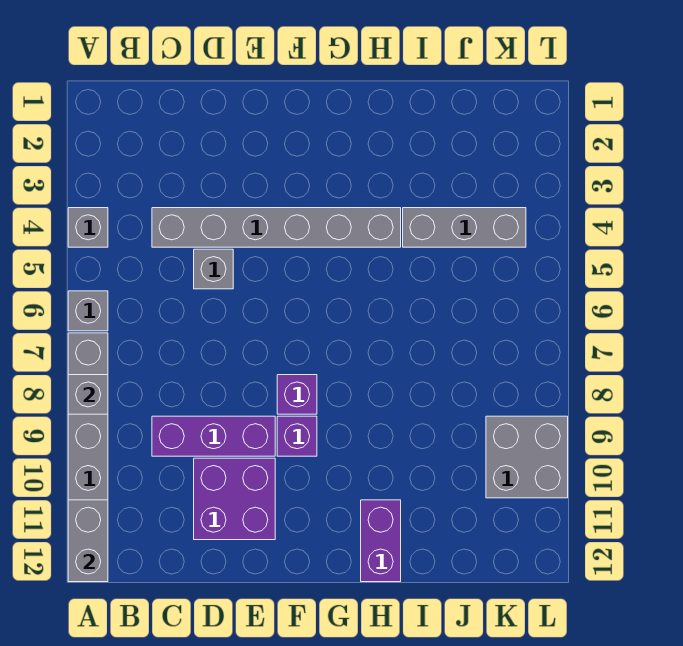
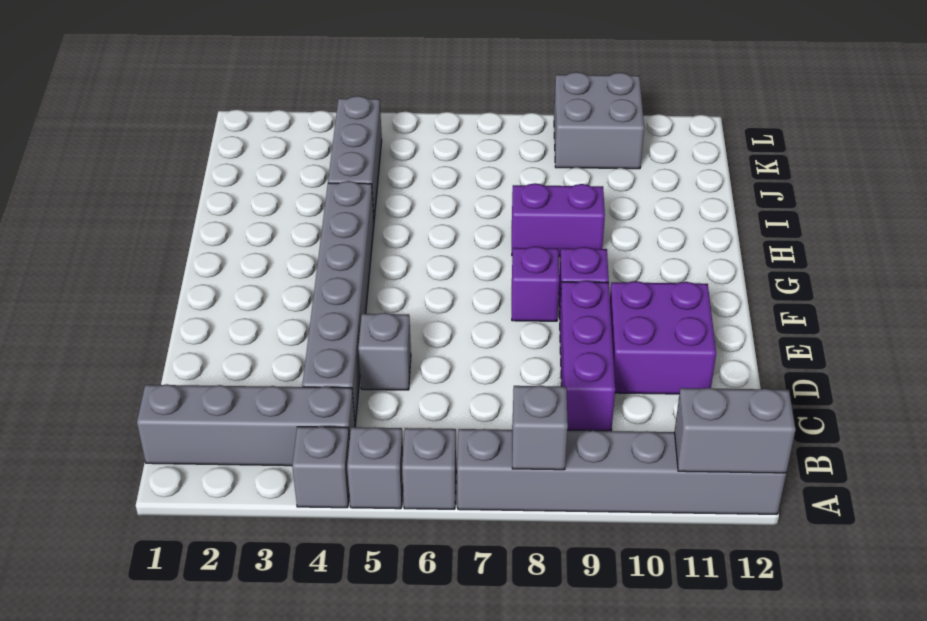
none -> grey brick A5 level 1
none -> grey brick B1:B4 level 1
purple brick H11:H12 level 1 -> purple brick H8:H9 level 1

